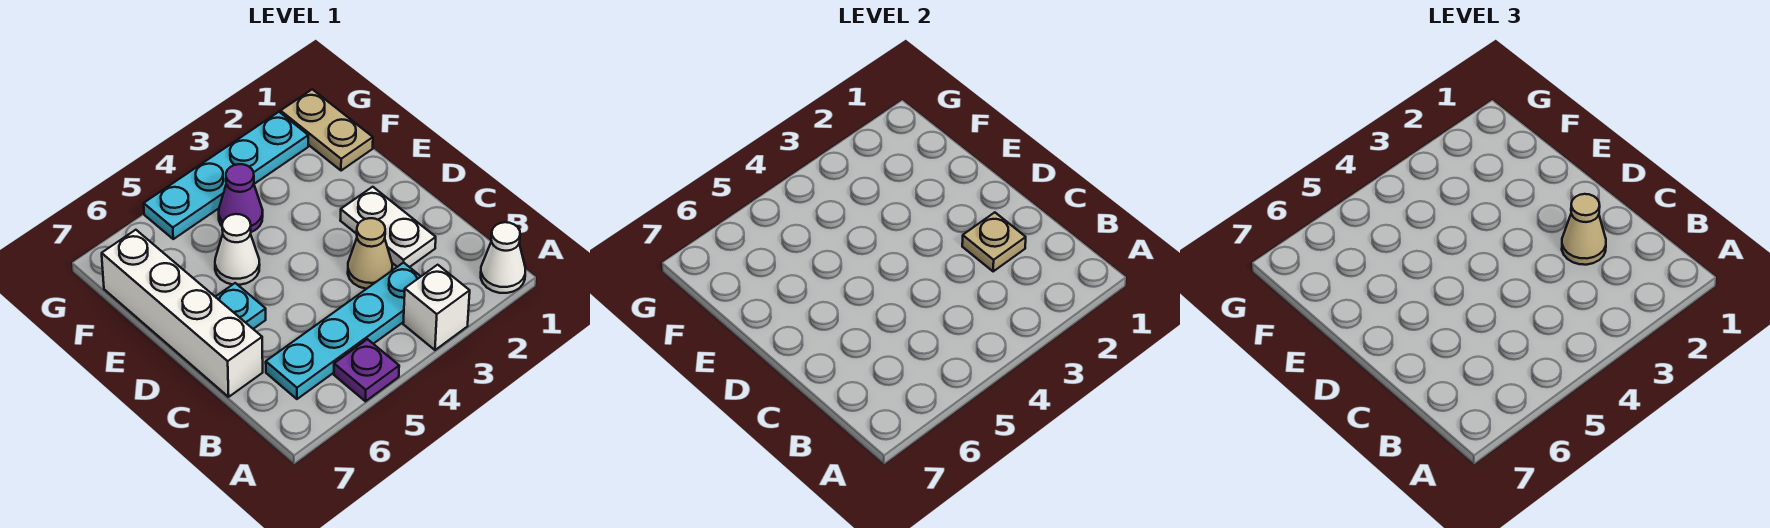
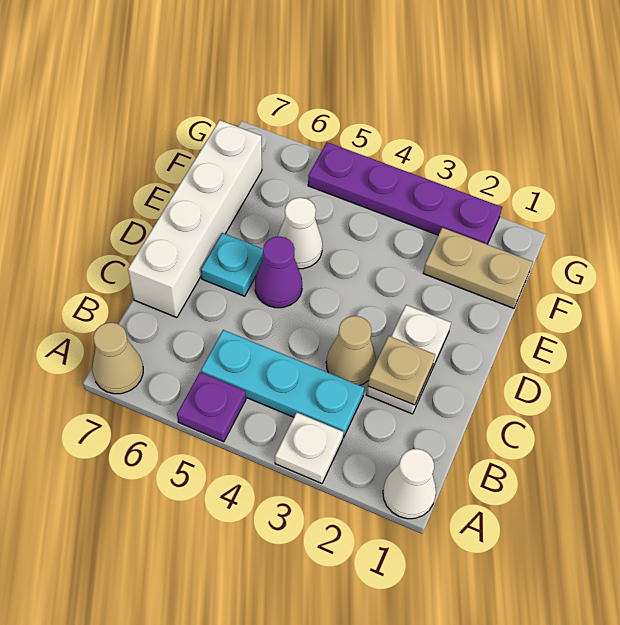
white brick A3 level 1 -> white plate A3 level 1
cyan plate B3:B6 level 1 -> cyan plate B3:B5 level 1
tan cone C2 level 3 -> tan cone A7 level 1
tan plate F1:G1 level 1 -> tan plate F1:F2 level 1
purple cone F4 level 1 -> purple cone D5 level 1
cyan plate G2:G5 level 1 -> purple plate G2:G5 level 1

